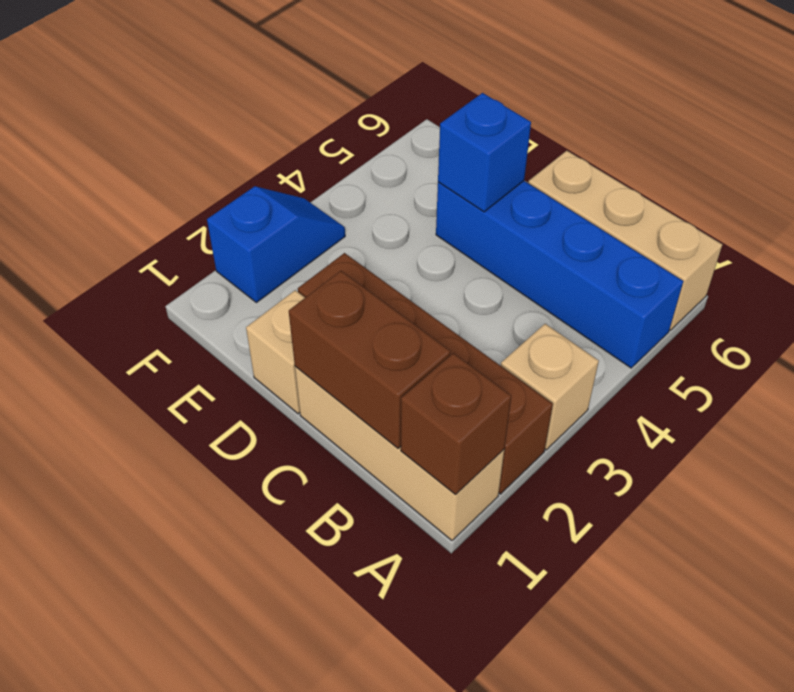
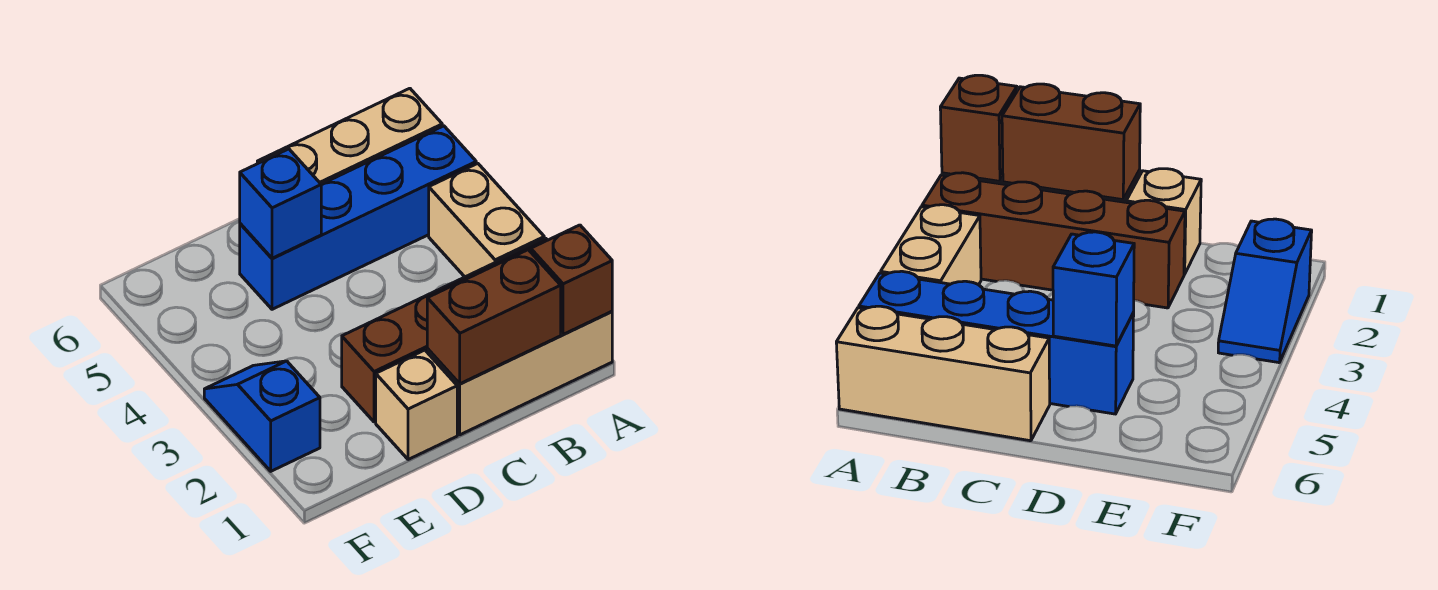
tan brick A3 level 1 -> tan brick A3:A4 level 1

